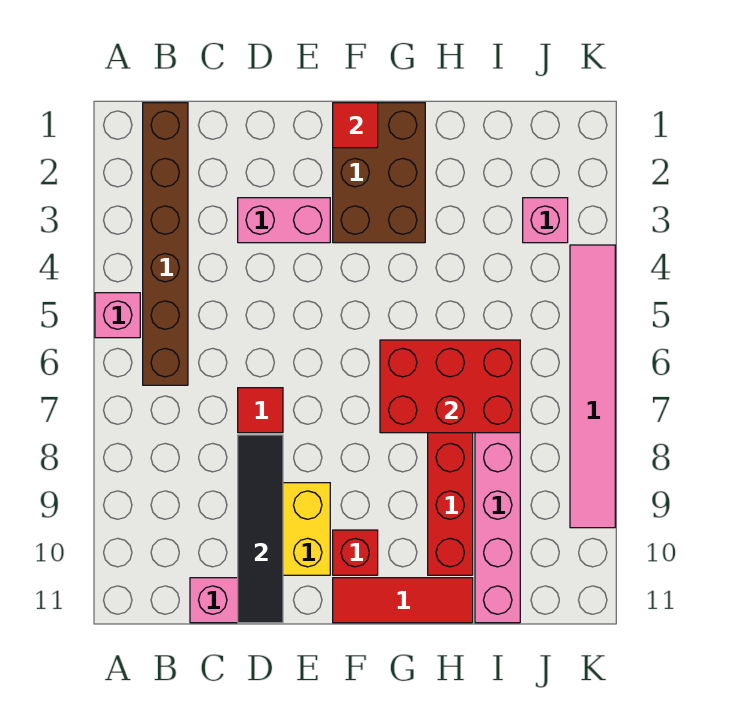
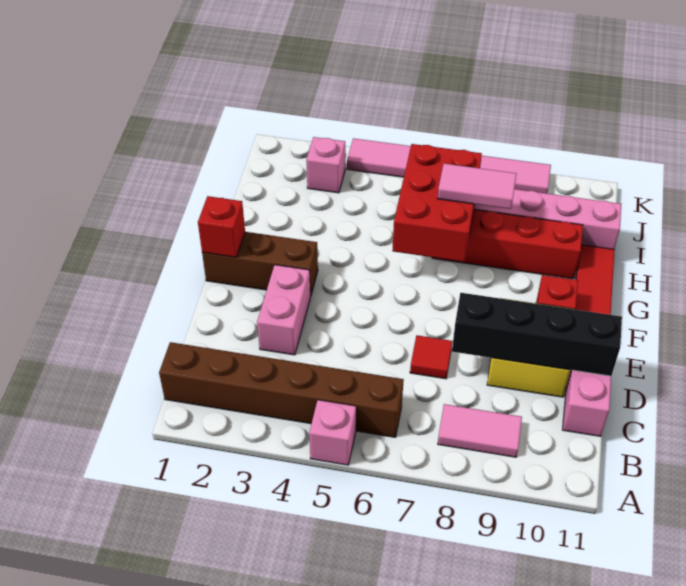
none -> pink tile B8:B9 level 1
black tile D8:D11 level 2 -> black brick D8:D11 level 2
brown brick F1:G3 level 1 -> brown brick F1:F3 level 1
red tile F1 level 2 -> red brick F1 level 2
none -> pink tile H7:H8 level 3

